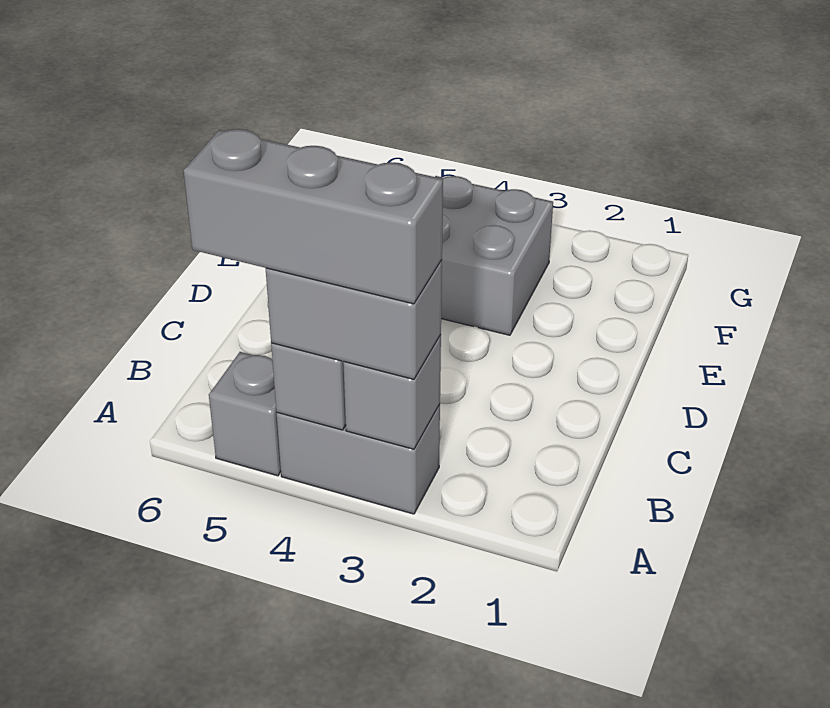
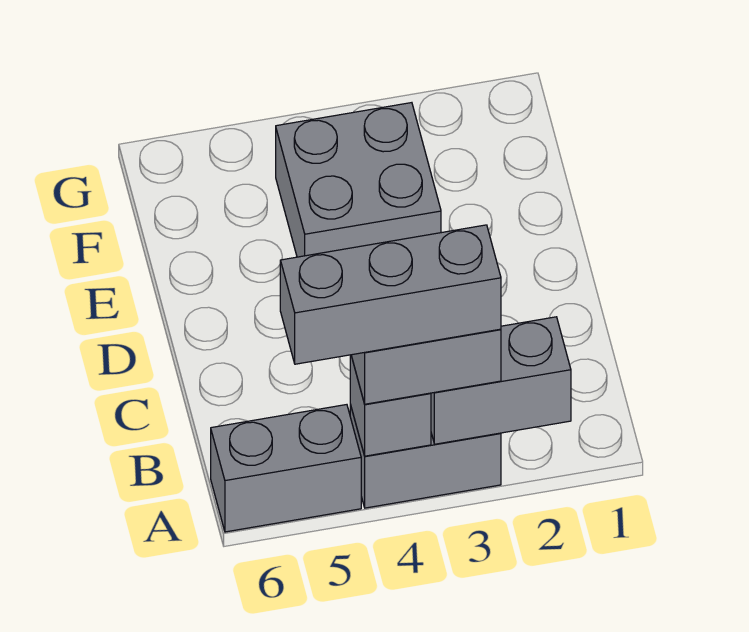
grey brick A3 level 2 -> grey brick A2:A3 level 2
grey brick A5 level 1 -> grey brick A5:A6 level 1

